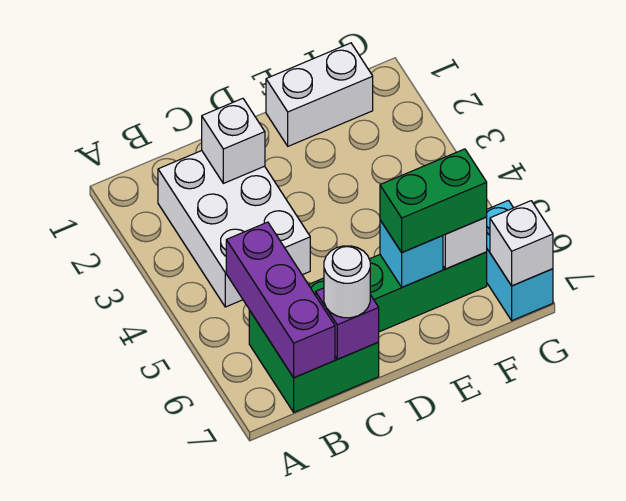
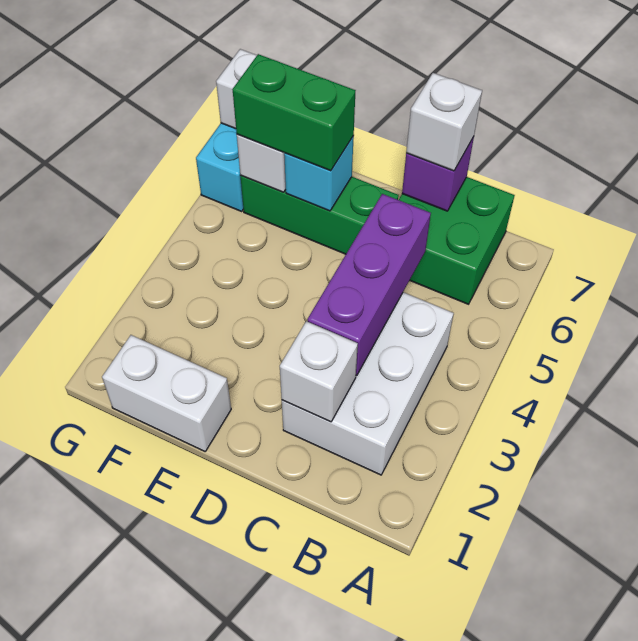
purple brick B5:B7 level 2 -> purple brick C3:C5 level 2
white round brick C7 level 3 -> white brick C7 level 3

